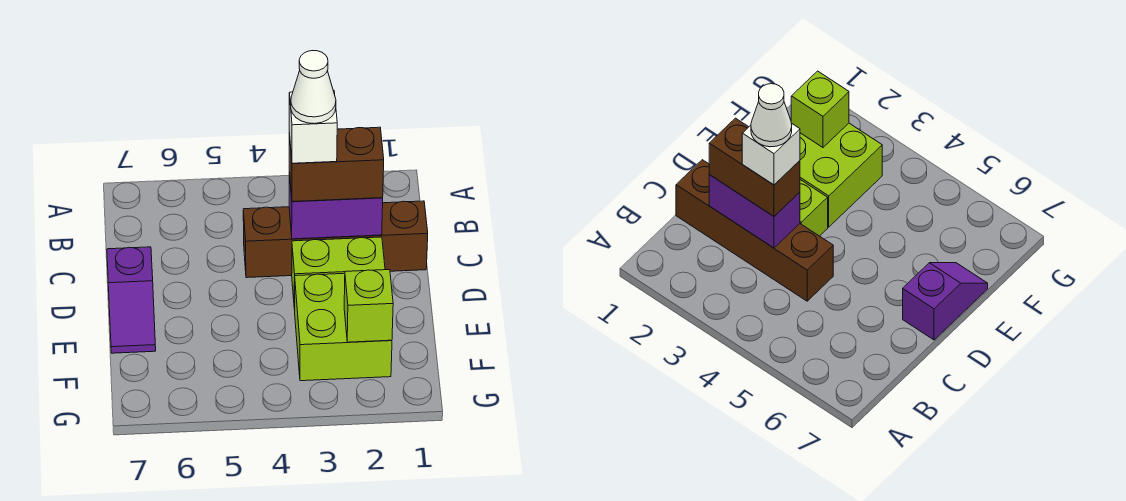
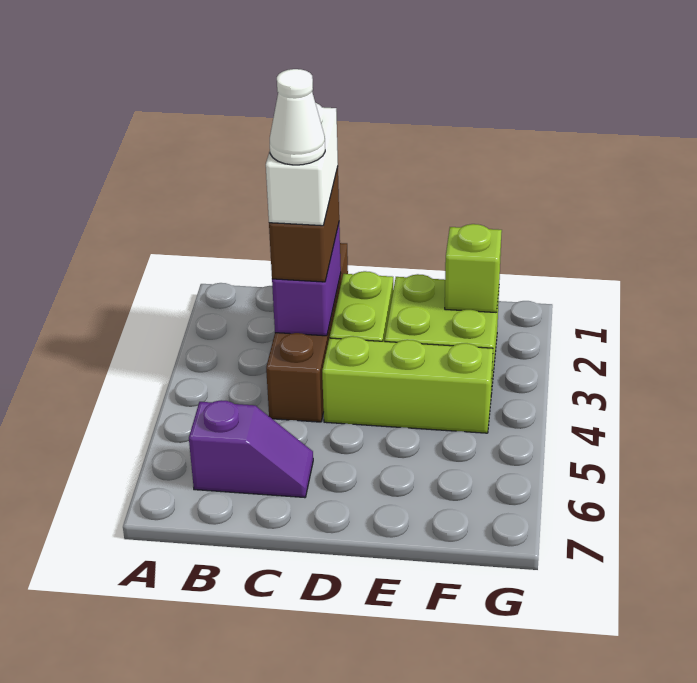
white brick C3 level 4 -> white brick C2:C3 level 4
none -> lime brick D4:F4 level 1
purple slope D7:E7 level 1 top D -> purple slope B6:C6 level 1 top B

